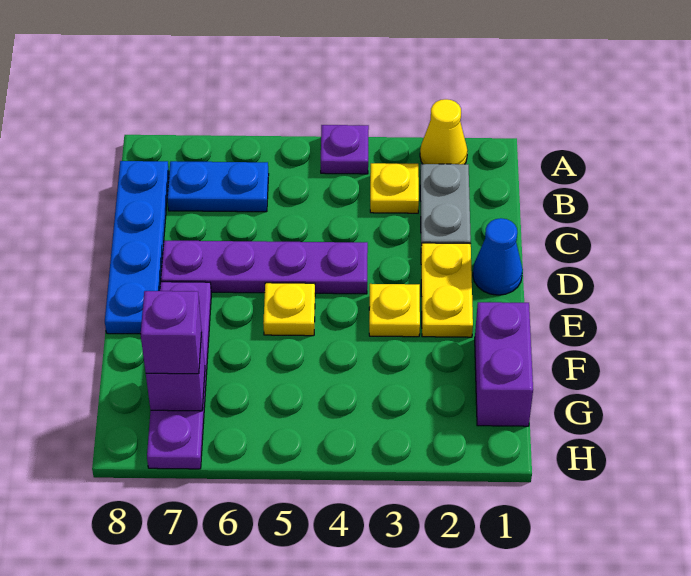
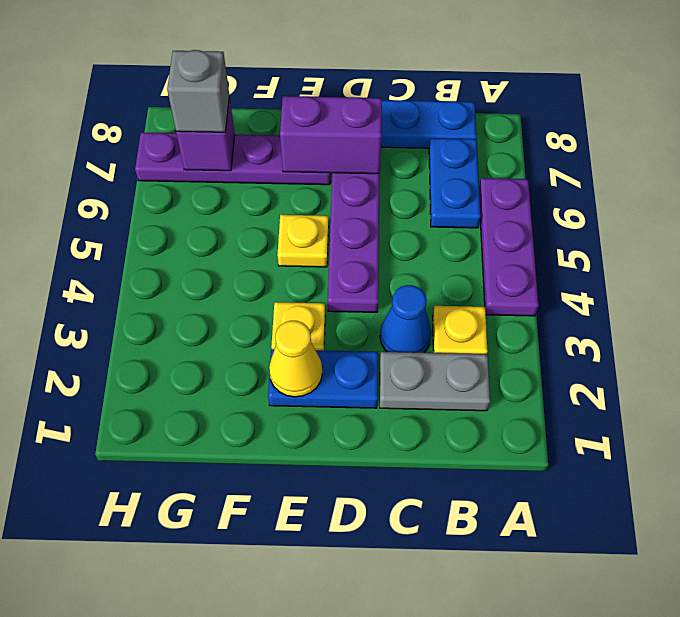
yellow cone A2 level 1 -> yellow cone E2 level 2
purple plate A4 level 1 -> purple plate A4:A6 level 1
blue cone D1 level 1 -> blue cone C3 level 1
yellow plate D2:E2 level 1 -> blue plate D2:E2 level 1
purple brick F1:G1 level 1 -> purple brick D7:E7 level 2
purple brick G7 level 3 -> grey brick G7 level 3

